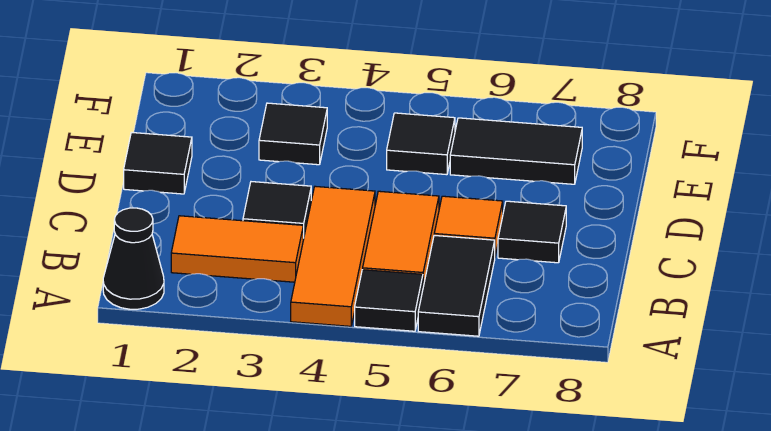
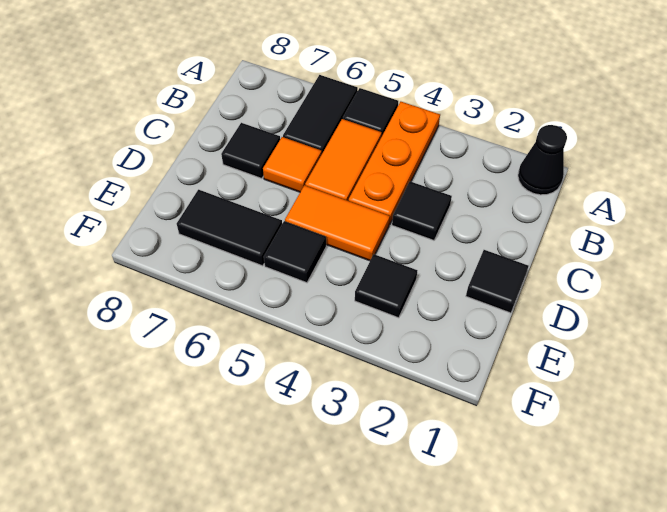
orange tile A4:C4 level 1 -> orange plate A4:C4 level 1
orange tile B2:B3 level 1 -> orange tile D4:D5 level 1

